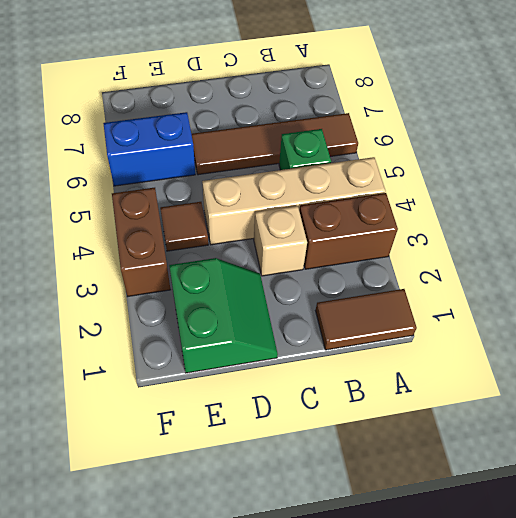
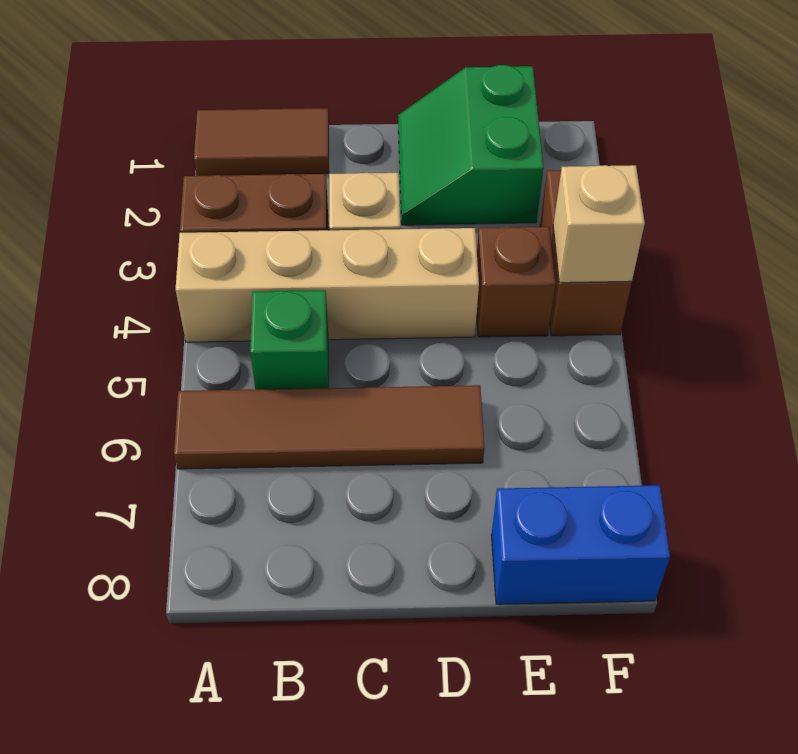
brown tile E4 level 1 -> brown brick E4 level 1
blue brick E6:F6 level 1 -> blue brick E8:F8 level 1
none -> tan brick F4 level 2

